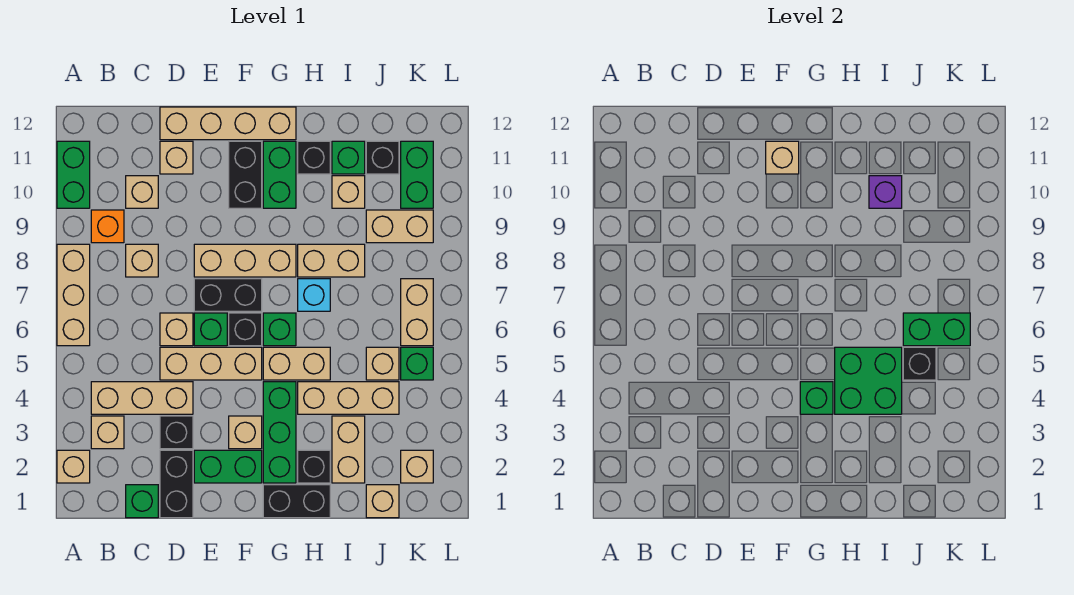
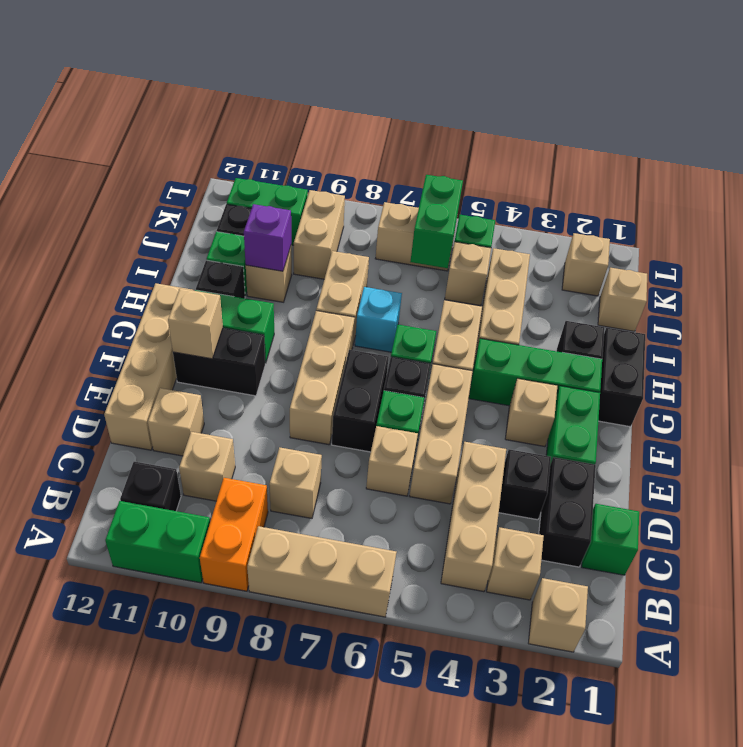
orange brick B9 level 1 -> orange brick A9:B9 level 1
black brick D1:D2 level 1 -> black brick C2:D2 level 1
green brick G4 level 2 -> none
green brick H4:I5 level 2 -> none
tan brick I2:I3 level 1 -> none
black brick J5 level 2 -> black brick B11 level 1

